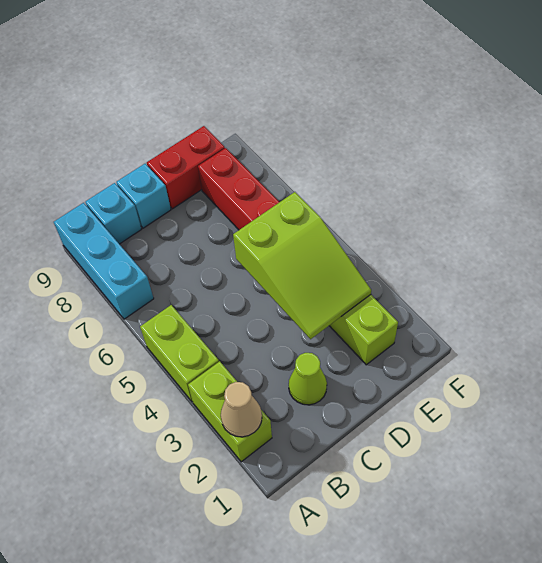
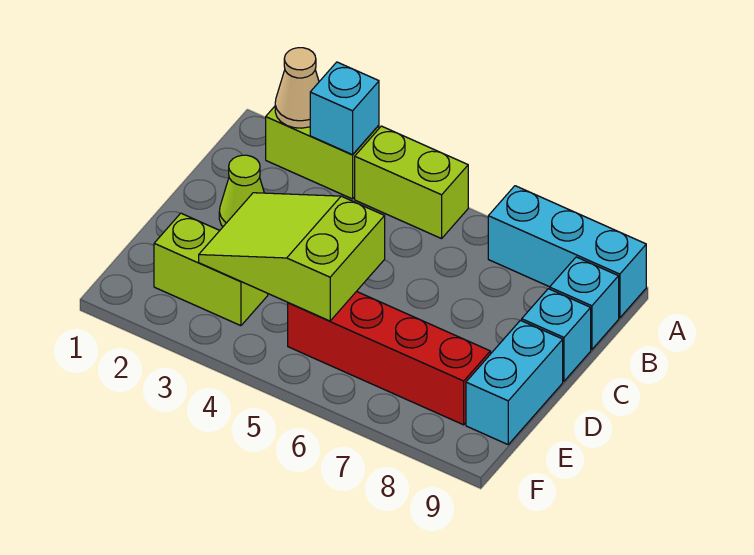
none -> cyan brick A3 level 2
red brick D9:E9 level 1 -> cyan brick D9:E9 level 1

